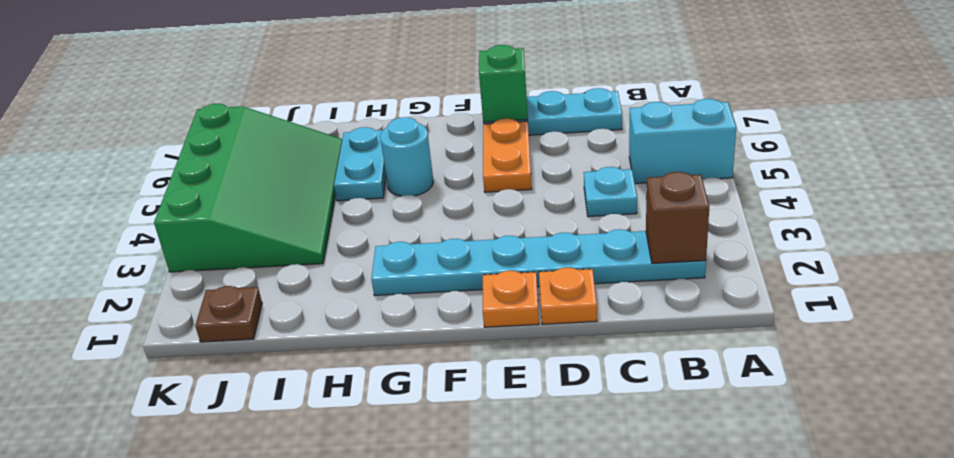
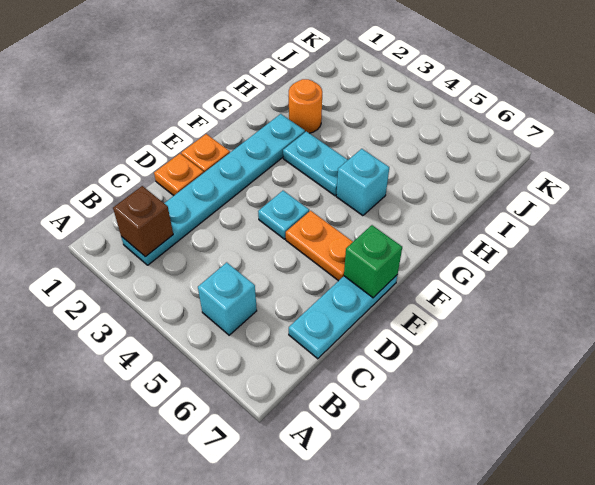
cyan brick A5:B5 level 1 -> cyan brick B5 level 1
cyan plate C4 level 1 -> cyan plate E4 level 1
cyan round brick G5 level 1 -> cyan brick G5 level 1
none -> orange round brick H2 level 1
cyan plate H5:H6 level 1 -> cyan plate G3:G4 level 1
green slope I3:K6 level 1 top K -> none
brown plate J1 level 1 -> none

